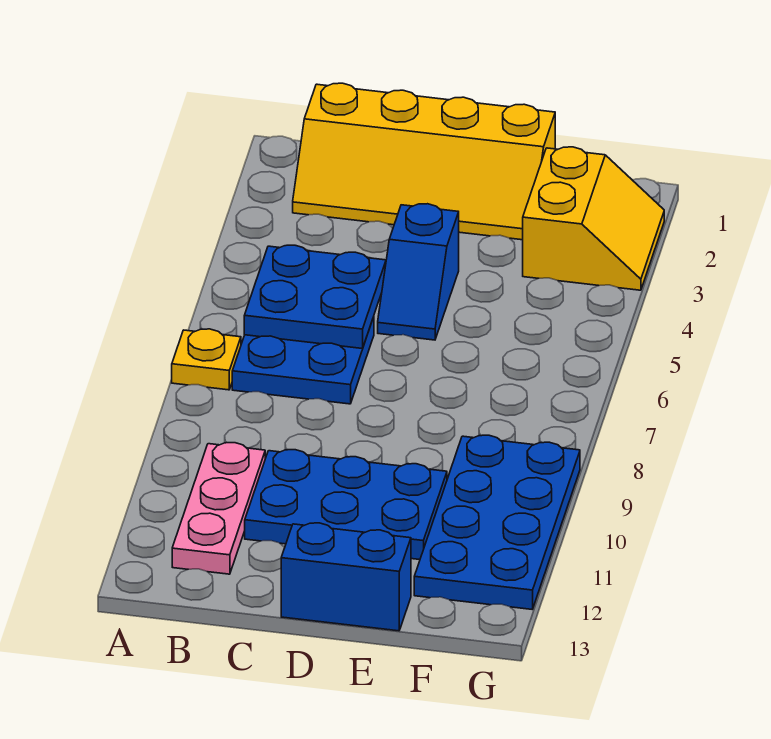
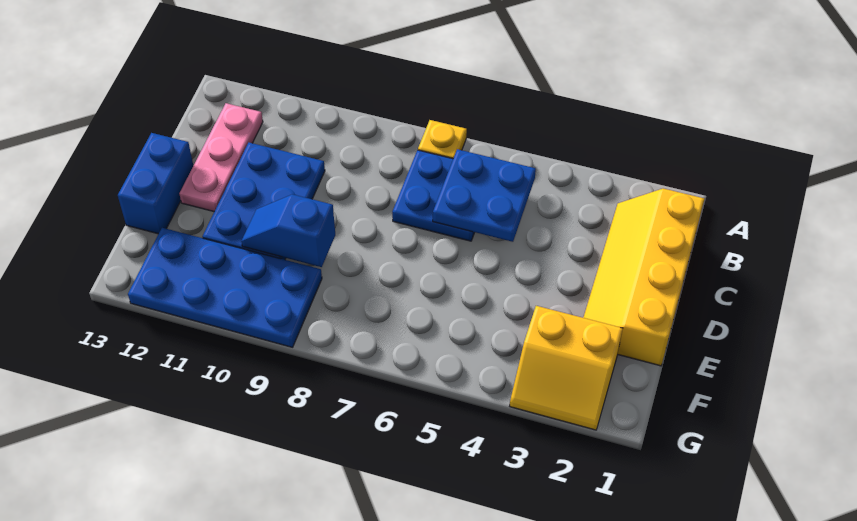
pink plate B10:B12 level 1 -> pink plate B12:D12 level 1
blue slope D4:D5 level 1 top 4 -> blue slope E9:E10 level 2 top 9

